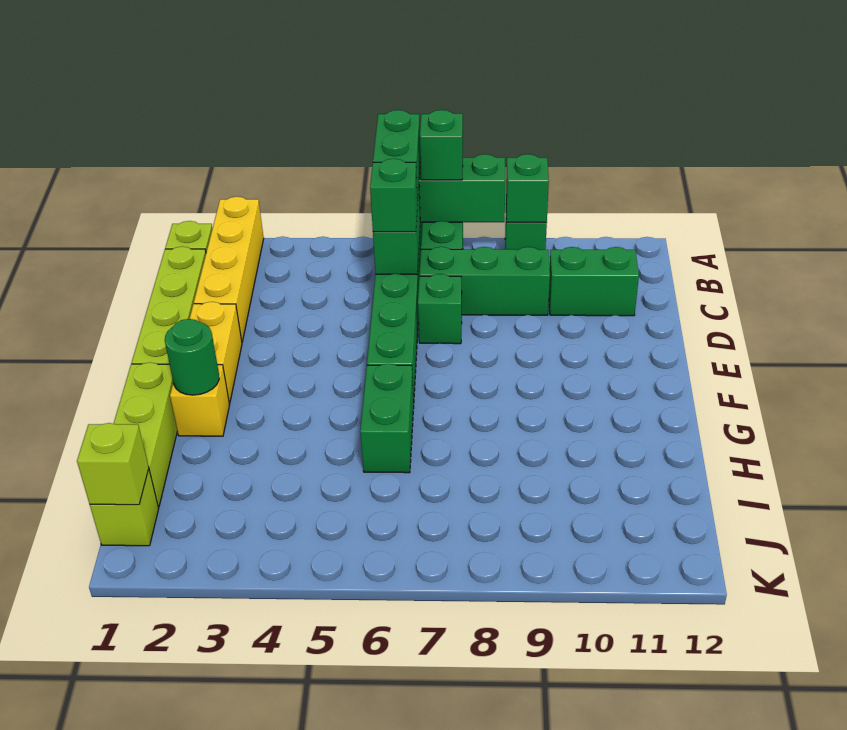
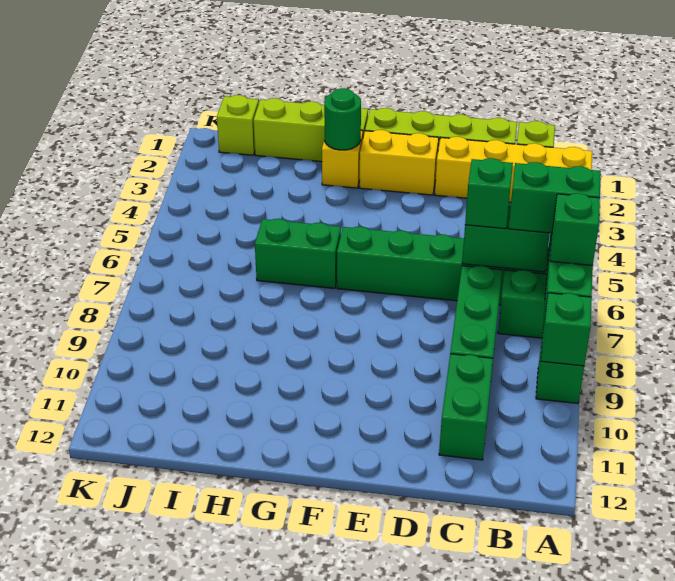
green brick D7 level 1 -> none
lime brick J1 level 2 -> none

